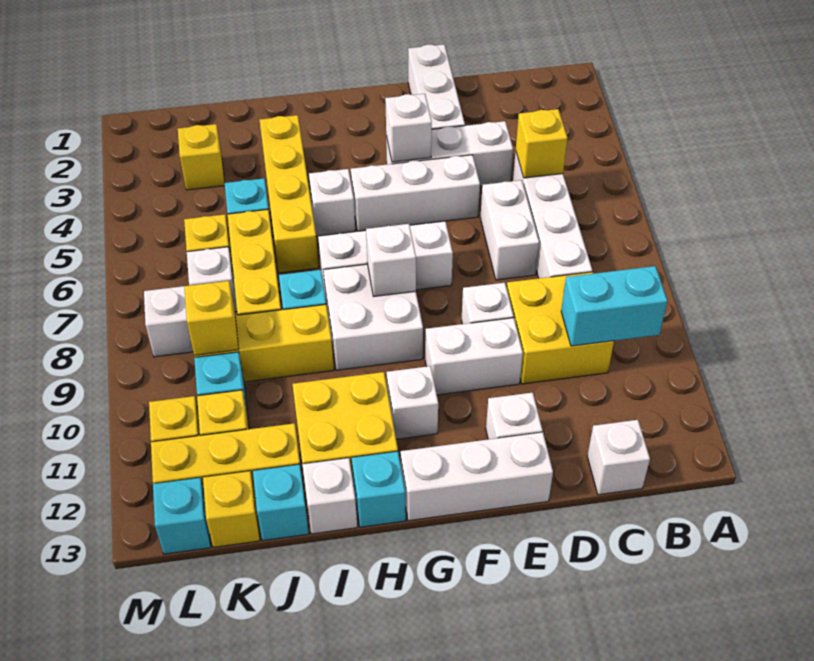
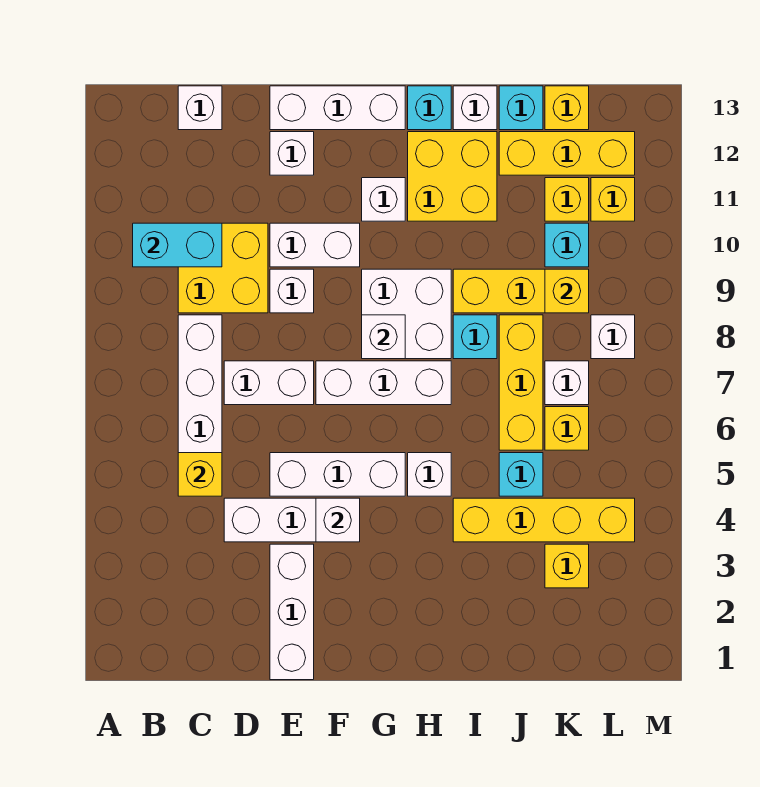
white brick D6:D7 level 1 -> white brick D7:E7 level 1
yellow brick I3:I6 level 1 -> yellow brick I4:L4 level 1
cyan brick L13 level 1 -> none

